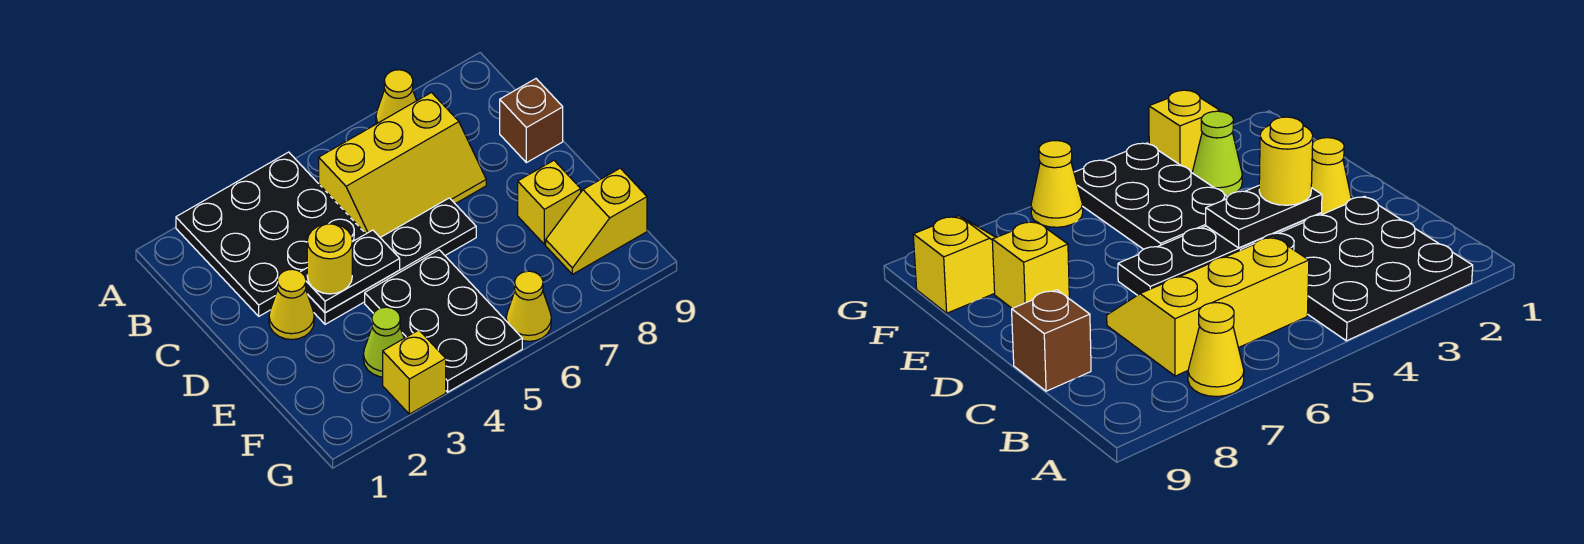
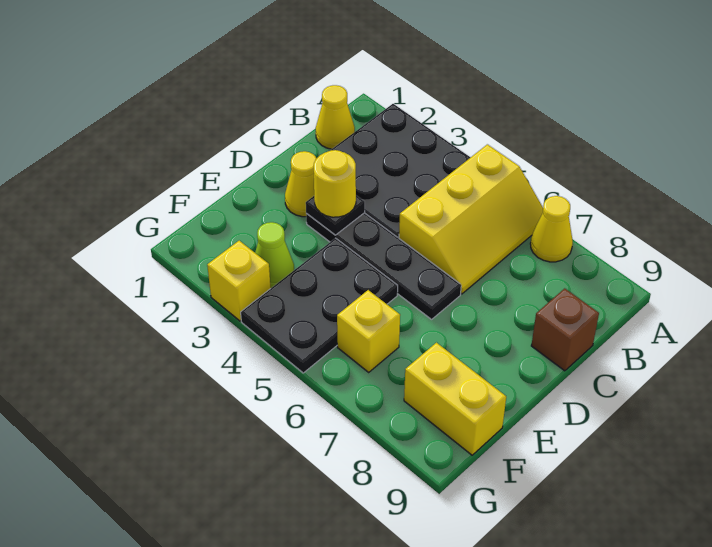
yellow slope B5:C7 level 1 top B -> yellow slope A5:C6 level 1 top 5
black plate D3:D4 level 2 -> black plate D3 level 2
yellow brick E8 level 1 -> yellow brick F6 level 1
yellow slope F8:F9 level 1 top 9 -> yellow brick F8:F9 level 1
yellow cone G6 level 1 -> yellow cone B1 level 1

